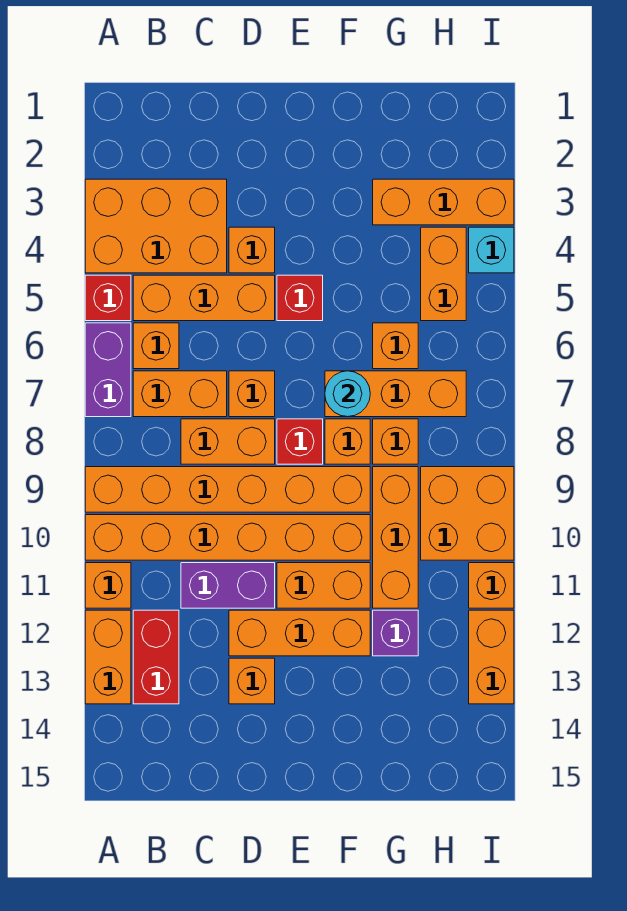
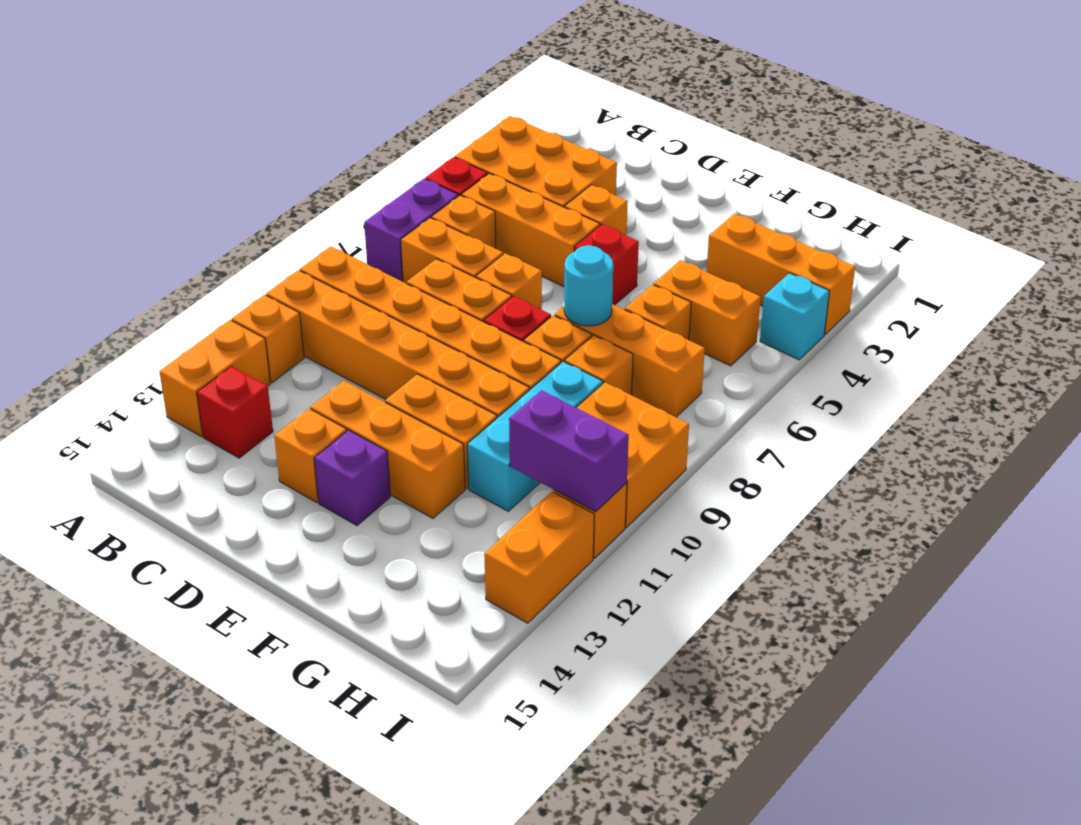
red brick B12:B13 level 1 -> red brick B13 level 1
purple brick C11:D11 level 1 -> purple brick H11:I11 level 2
orange brick G9:G11 level 1 -> cyan brick G9:G11 level 1
purple brick G12 level 1 -> purple brick E13 level 1
orange brick H4:H5 level 1 -> orange brick G5:H5 level 1

